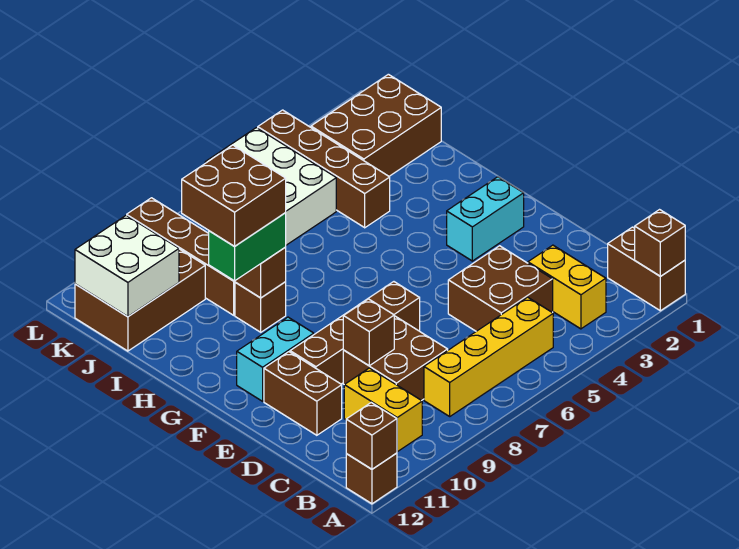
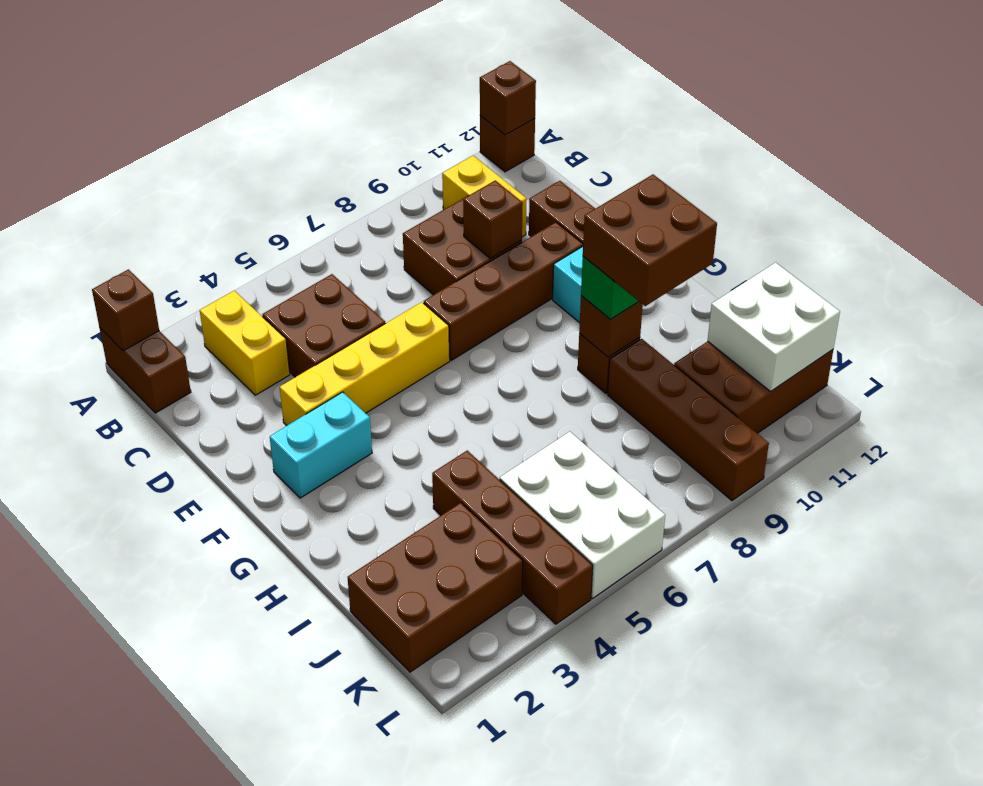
yellow brick B5:B8 level 1 -> yellow brick E3:E6 level 1

